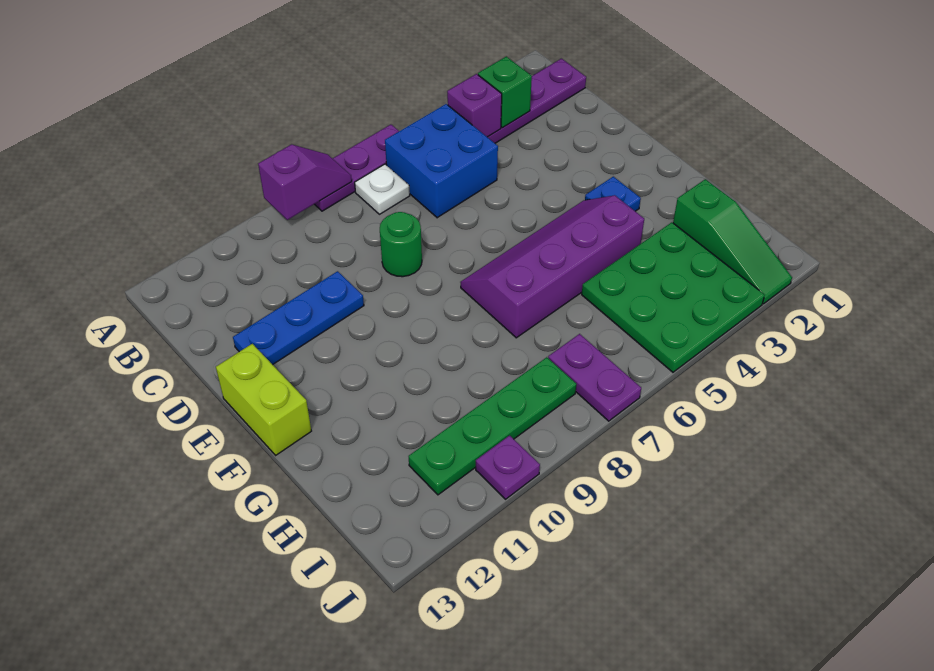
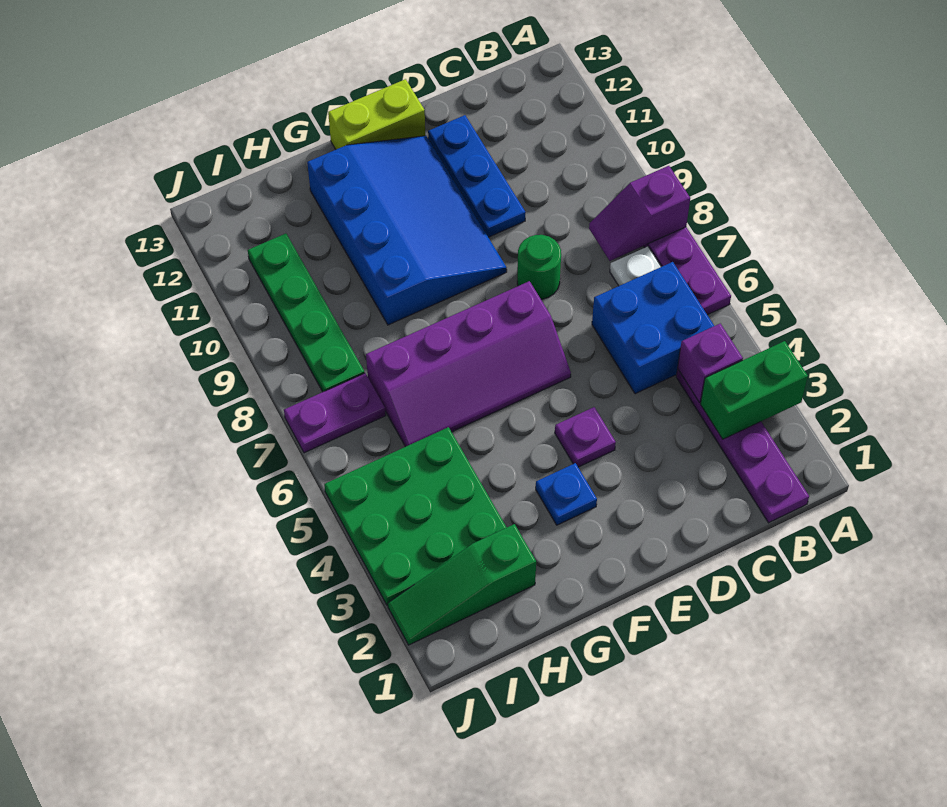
purple slope A8:A9 level 2 top 9 -> purple slope A8:B8 level 2 top A
green brick B3 level 2 -> green brick A3:B3 level 2
none -> blue slope E9:G12 level 1 top G
purple slope F4:G7 level 1 top G -> purple slope E6:H7 level 1 top 7
purple plate J10 level 1 -> purple plate E4 level 1

